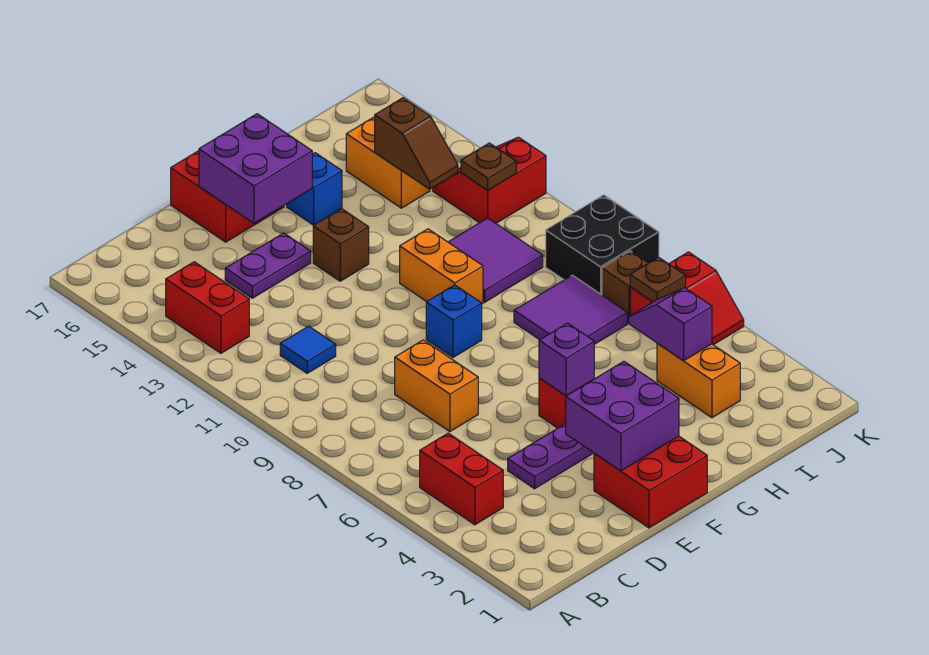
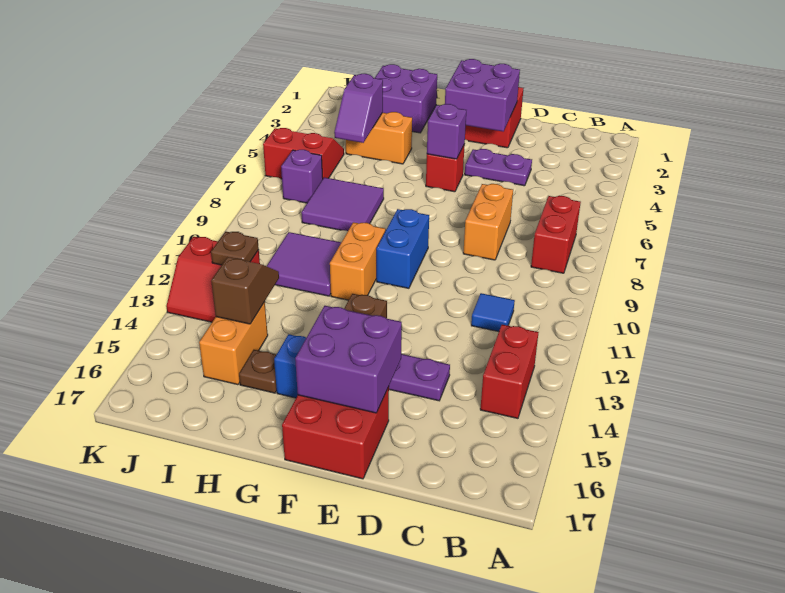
red brick B4:B5 level 1 -> red brick B7:B8 level 1
blue brick F9 level 1 -> blue brick F9:F10 level 1
none -> purple brick H1:I2 level 1
orange brick I3:I4 level 1 -> orange brick H4:I4 level 1
brown plate J6 level 2 -> brown plate H15 level 1
brown brick J7 level 1 -> purple brick J7 level 1
black brick J8:K9 level 1 -> none

